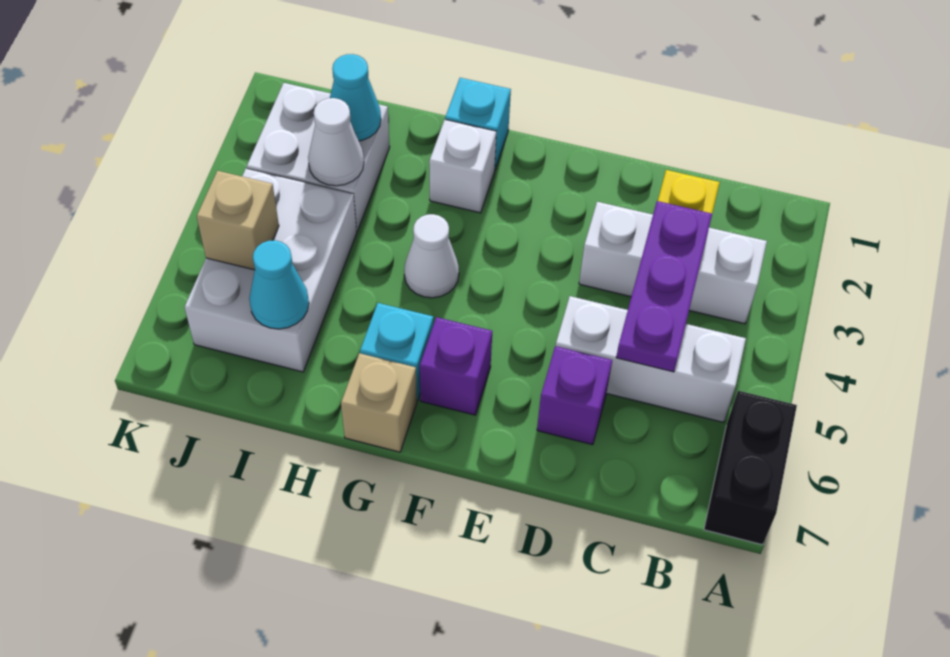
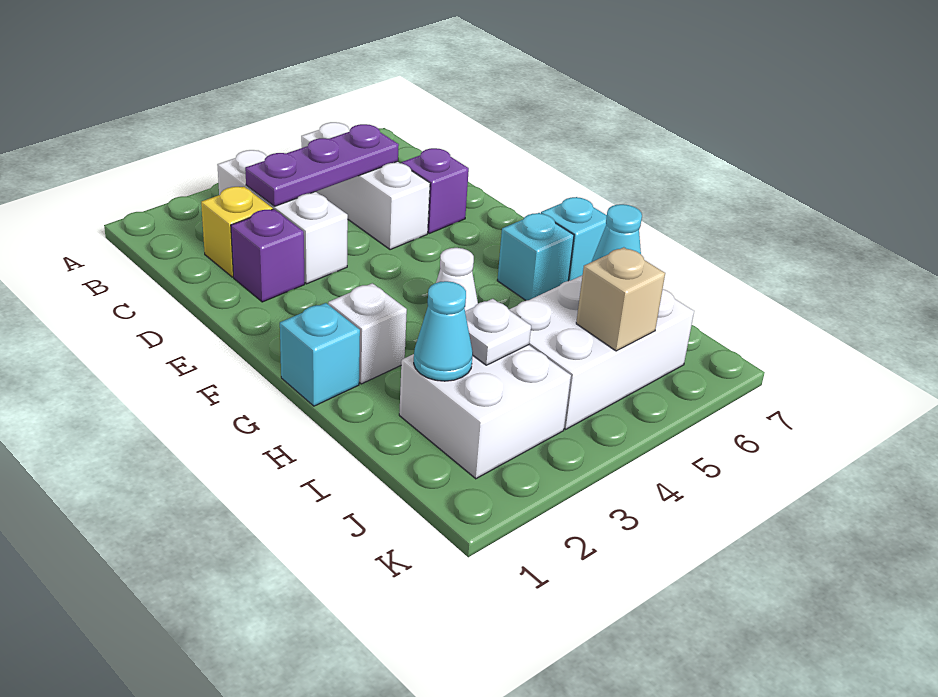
black brick A6:A7 level 1 -> none
purple brick F6 level 1 -> purple brick D2 level 1
tan brick G7 level 1 -> cyan brick G7 level 1
white cone I3 level 2 -> white plate I3 level 2

